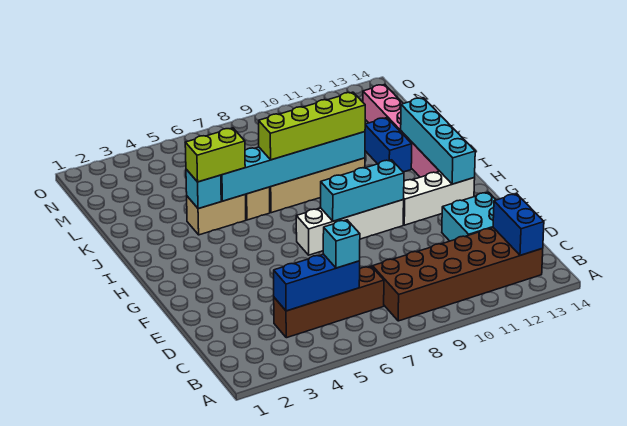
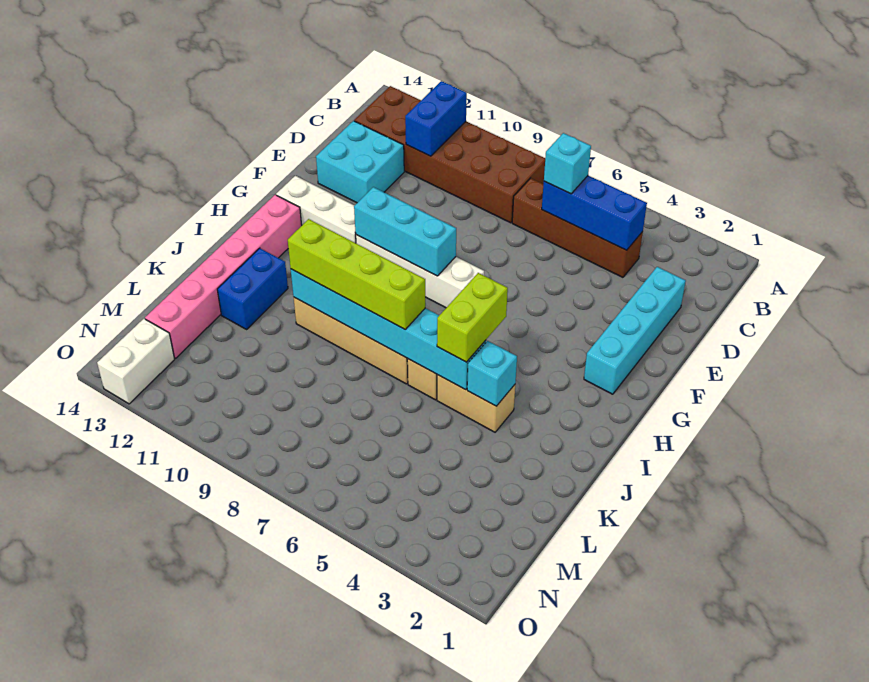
blue brick B13:C13 level 2 -> blue brick B11:C11 level 2
cyan brick G13:J13 level 2 -> cyan brick D2:G2 level 1
lime brick J4:J5 level 3 -> lime brick I5:J5 level 3
none -> white brick N13:O13 level 1

